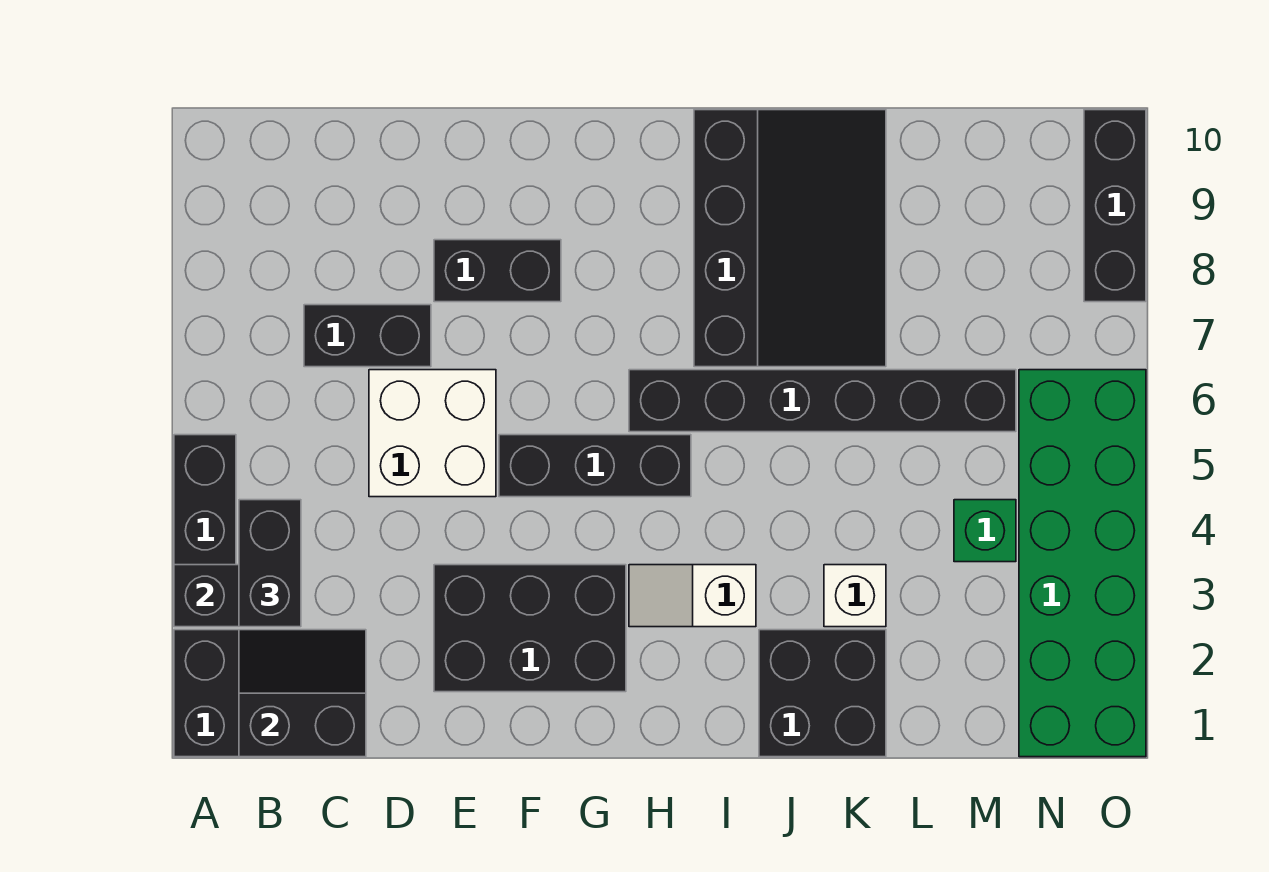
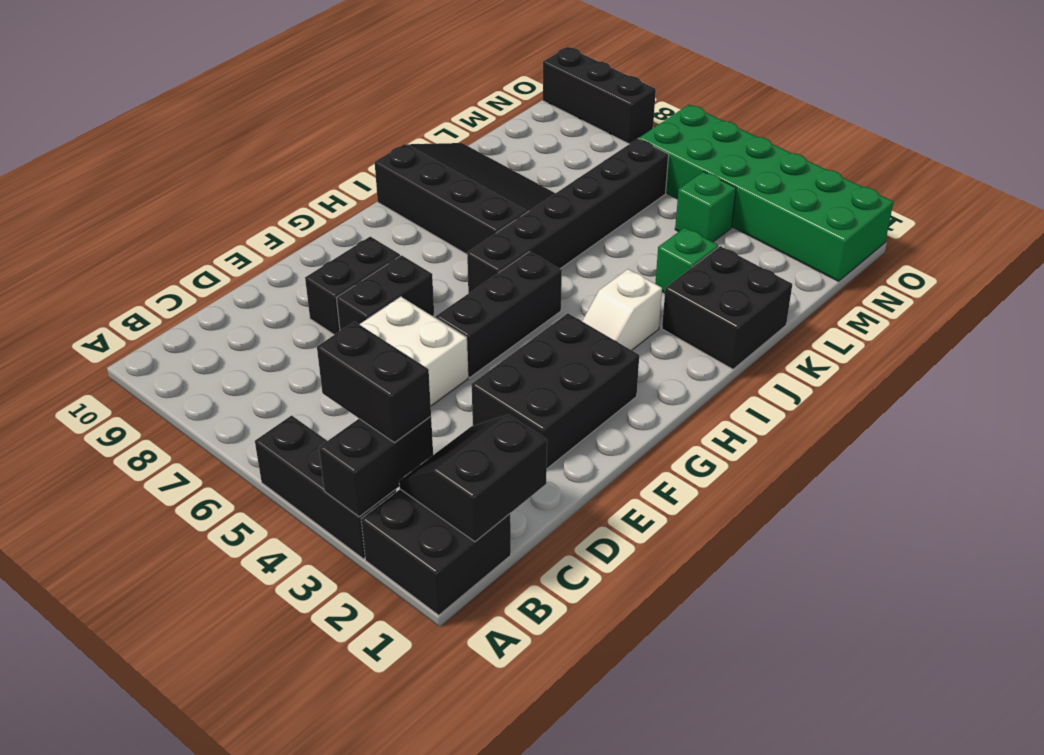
black brick C7:D7 level 1 -> black brick E7:F7 level 1
white brick K3 level 1 -> green brick K3 level 1

